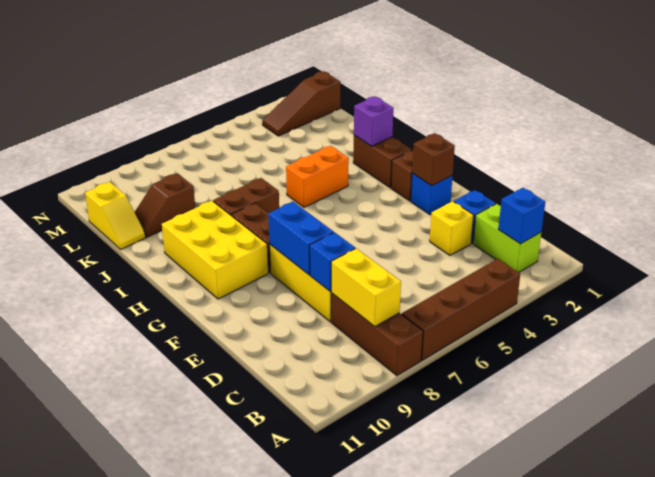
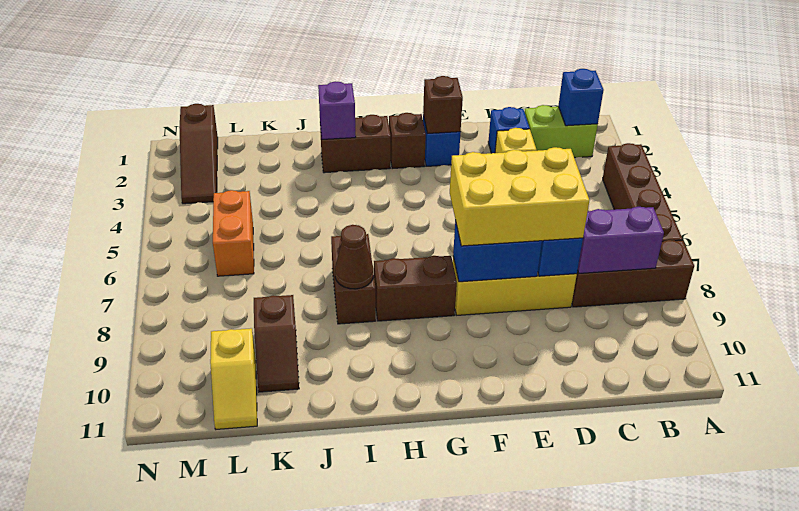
yellow brick B8:C8 level 2 -> purple brick B8:C8 level 2
yellow brick G9:I10 level 1 -> yellow brick D7:F8 level 3
orange brick I4:I5 level 1 -> orange brick L5:L6 level 1
none -> brown cone I8 level 2
yellow slope K11:L11 level 1 top L -> yellow slope L10:L11 level 1 top 10

